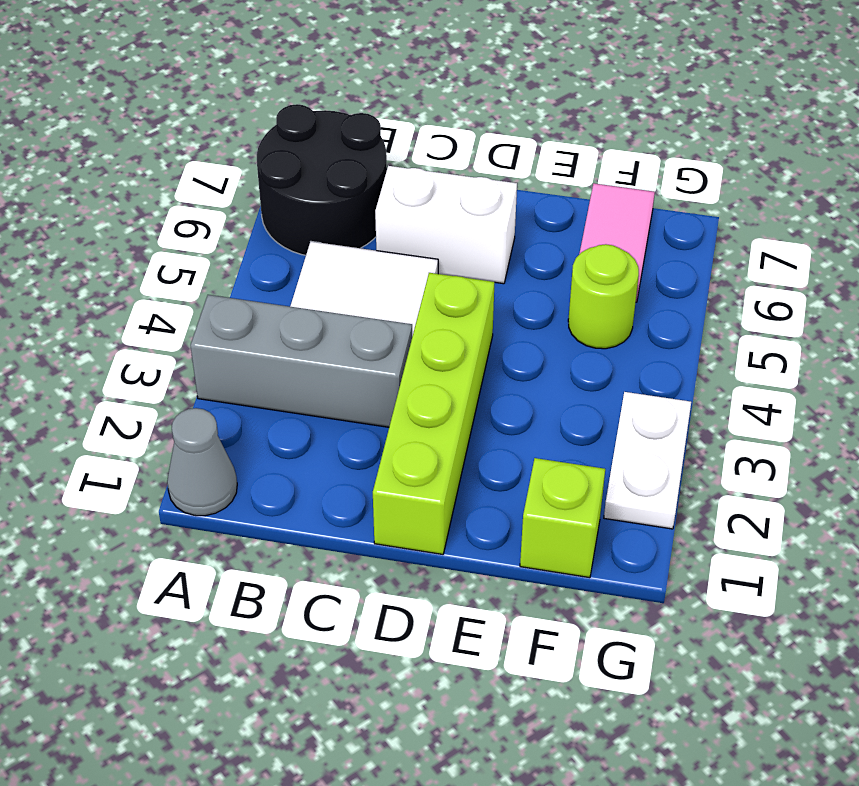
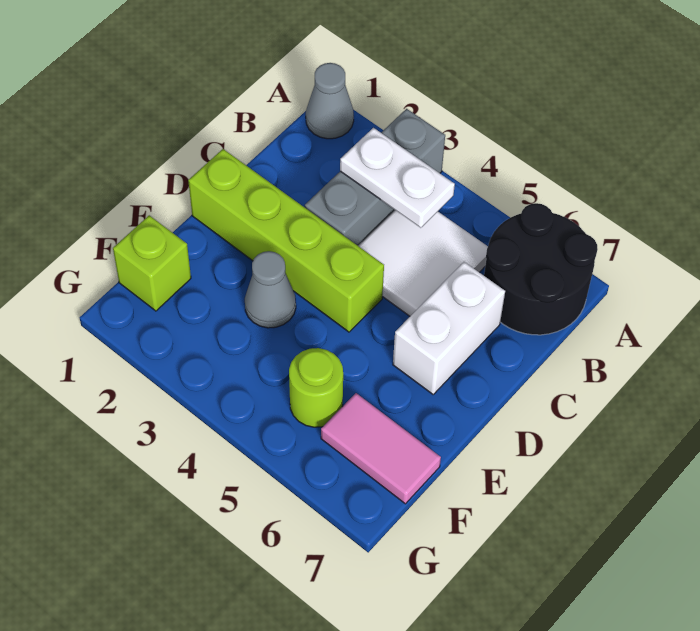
none -> grey cone E3 level 1
white plate G2:G3 level 1 -> white plate B3:B4 level 2

